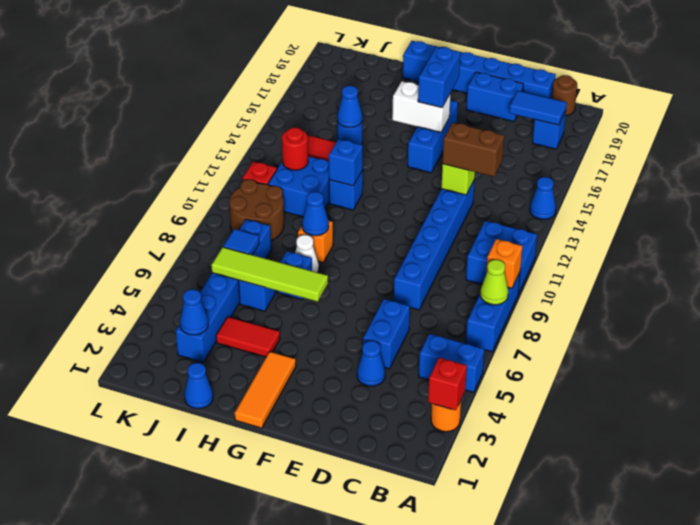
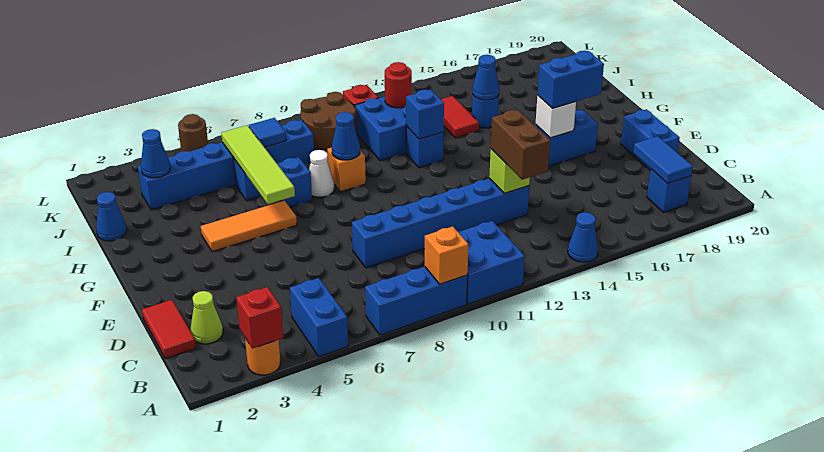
lime cone A8 level 2 -> lime cone C2 level 1
brown round brick B20 level 1 -> brown round brick L5 level 1
blue brick C20:H20 level 1 -> none
blue cone D4 level 1 -> none
blue brick D5:D6 level 1 -> none
white brick F16:G16 level 2 -> white brick F16 level 2
orange tile G1:G3 level 1 -> orange tile G4:G6 level 1
red tile H4:I4 level 1 -> red tile C1:D1 level 1

